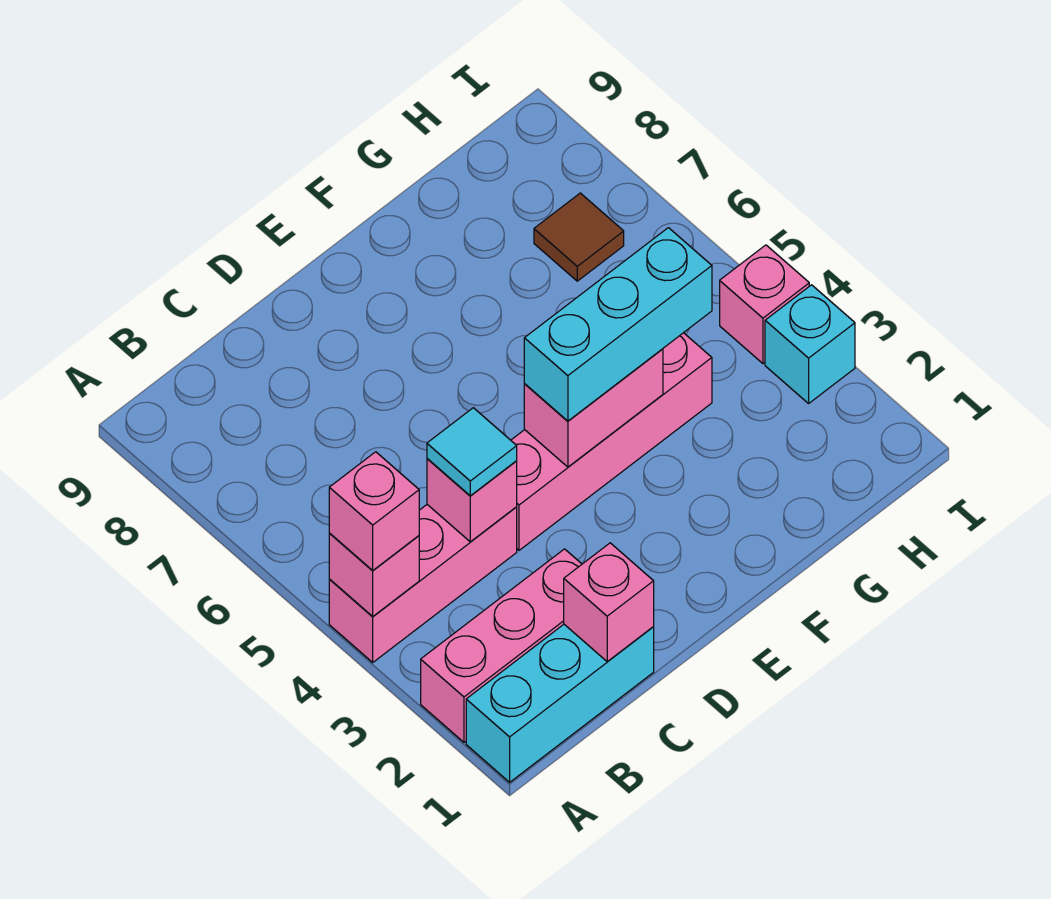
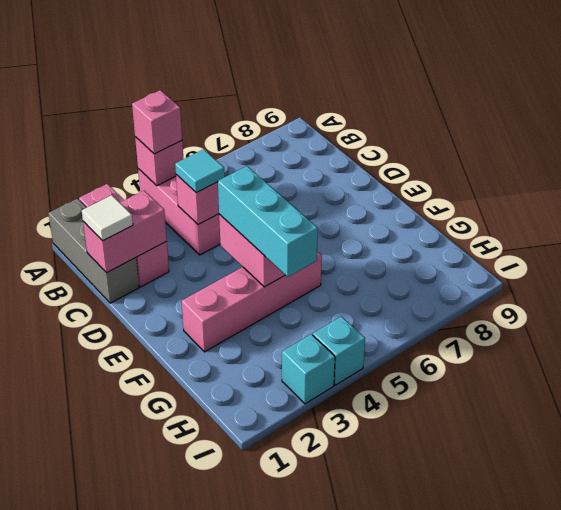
cyan brick A1:C1 level 1 -> grey brick A1:C1 level 1
pink brick C1 level 2 -> pink brick C1:C2 level 2
none -> white tile C1 level 3
pink brick D4:G4 level 1 -> pink brick F2:F5 level 1
brown tile H7 level 1 -> none
pink brick I4 level 1 -> cyan brick I4 level 1

